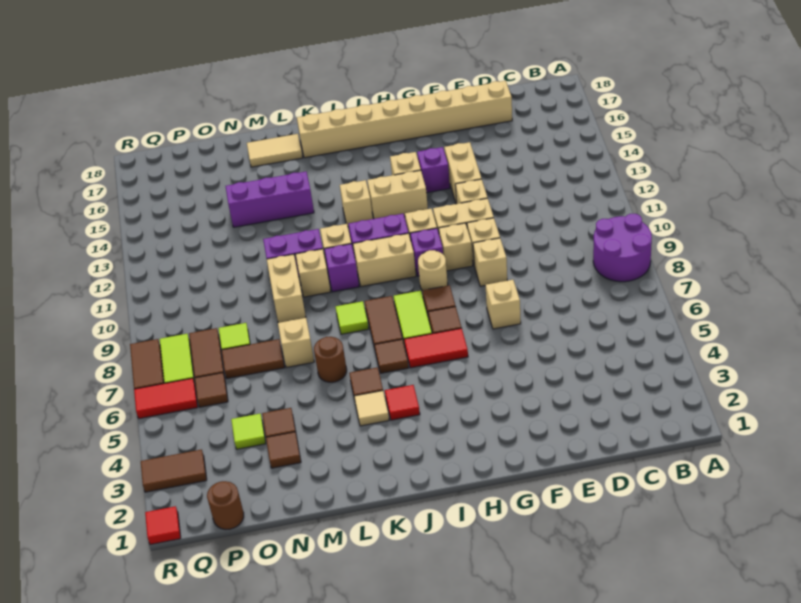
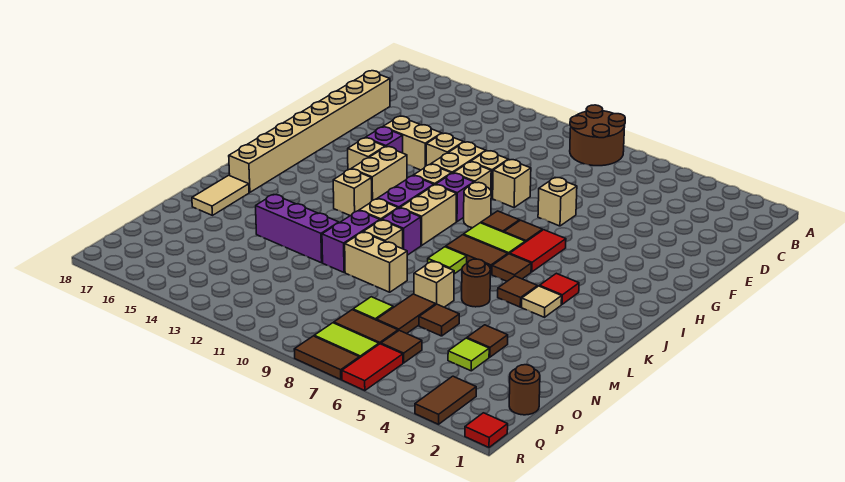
purple round brick A8:B9 level 1 -> brown round brick A8:B9 level 1
purple brick L14:N14 level 1 -> purple brick M12:M14 level 1
brown tile N3 level 1 -> brown tile N6 level 1

